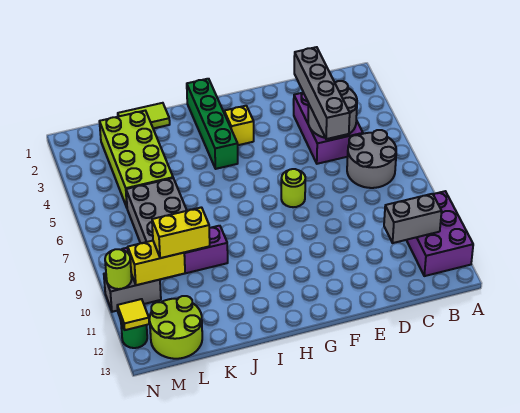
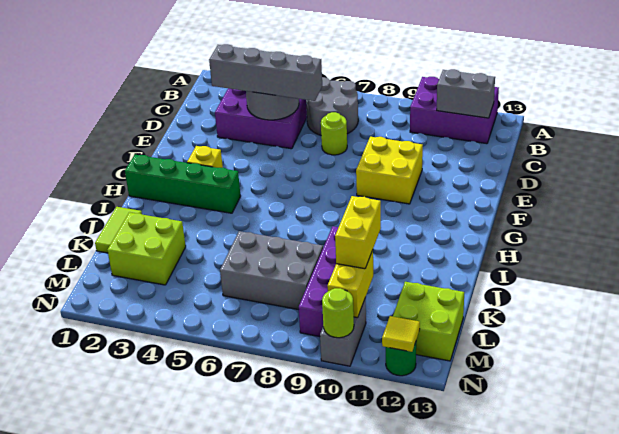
grey brick B11:C11 level 2 -> grey brick B11:B12 level 2
none -> yellow brick E9:F10 level 1
lime round brick F7 level 1 -> lime round brick D7 level 1
lime brick K2:L5 level 1 -> lime brick K2:L3 level 1
lime round brick L12:M13 level 1 -> lime brick L12:M13 level 1

